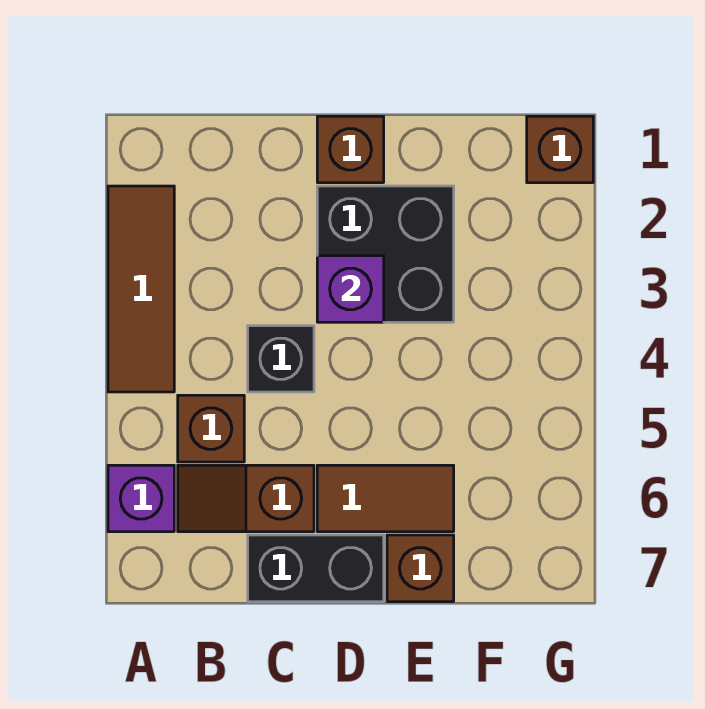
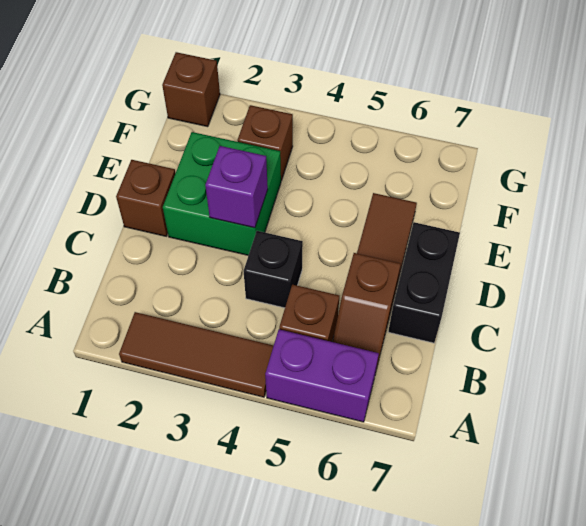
purple brick A6 level 1 -> purple brick A5:A6 level 1
black brick D2:E3 level 1 -> green brick D2:E3 level 1
brown brick E7 level 1 -> brown brick F3 level 1

